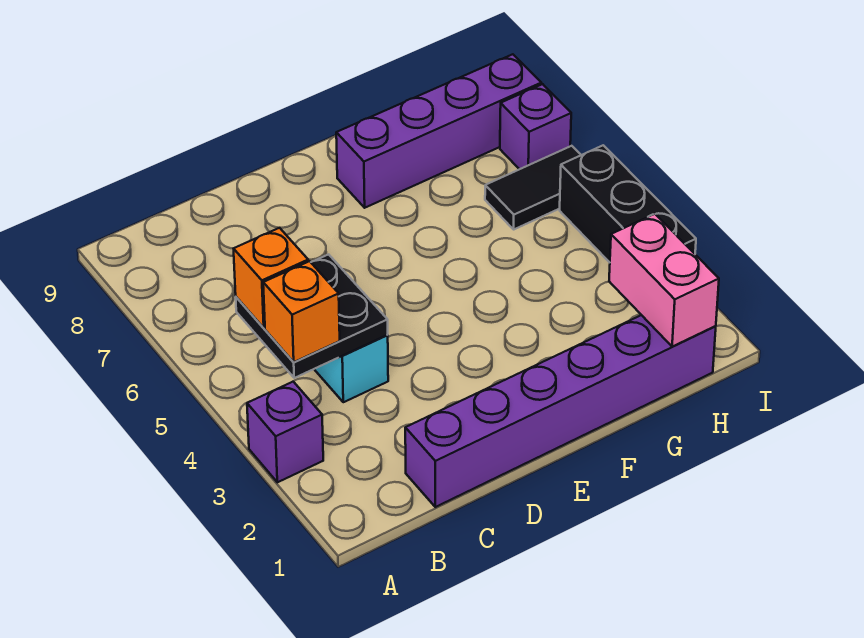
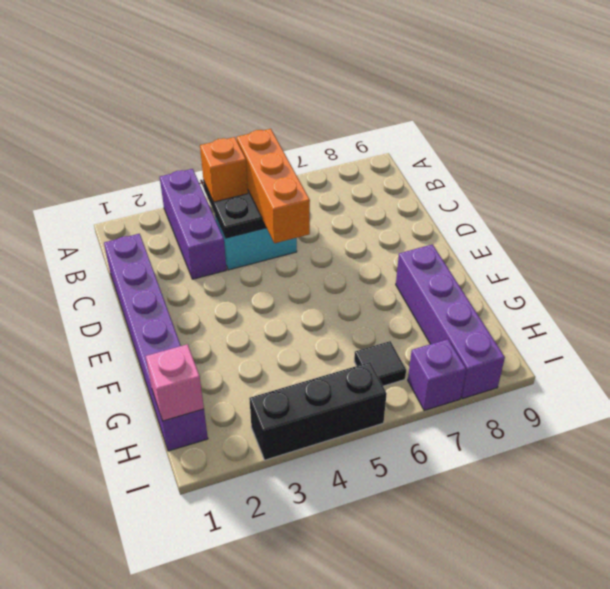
purple brick A3 level 1 -> purple brick A3:C3 level 1
orange brick B5 level 3 -> orange brick B5:D5 level 3
pink brick H1:H2 level 2 -> pink brick H1 level 2
black tile H6:I6 level 1 -> black tile H6 level 1

